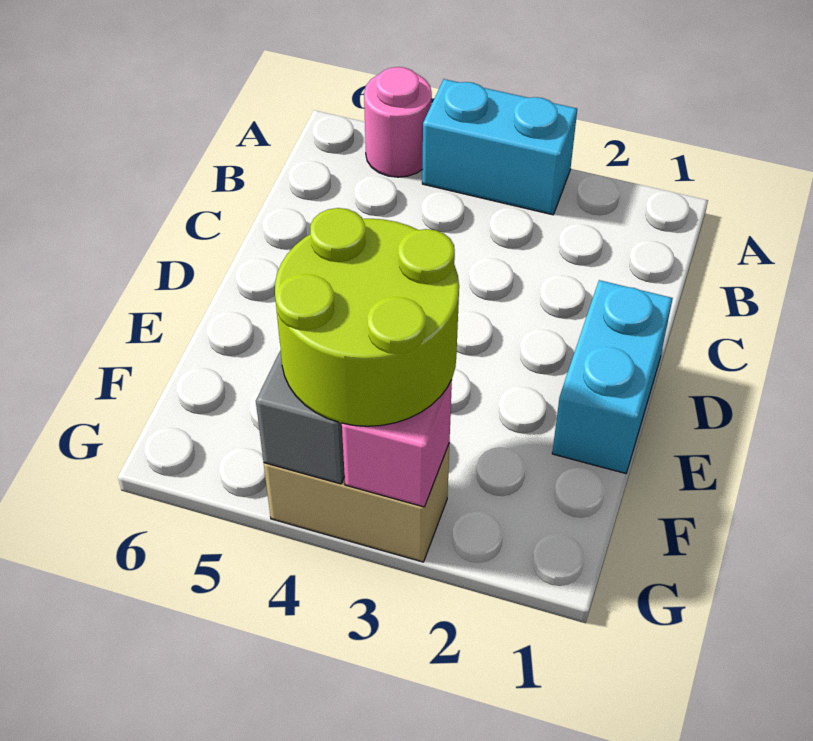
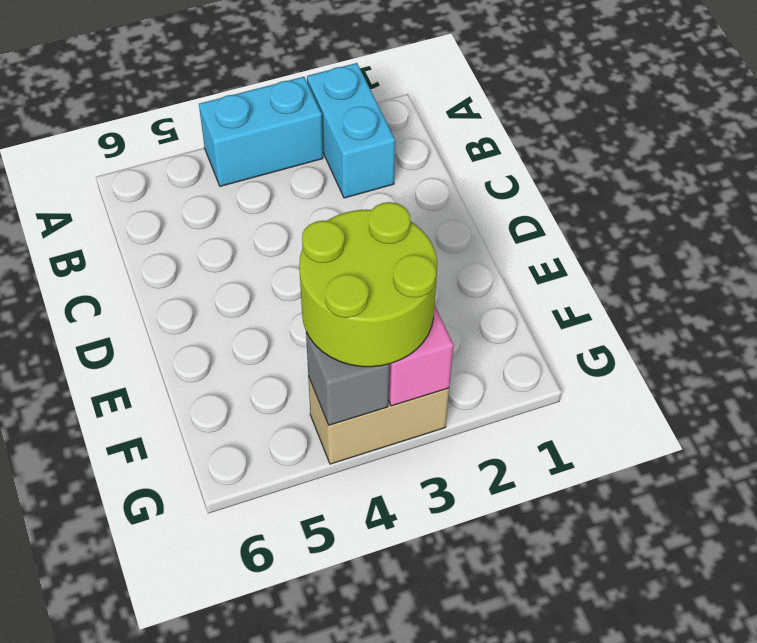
pink round brick A5 level 1 -> none
cyan brick D1:E1 level 1 -> cyan brick A2:B2 level 1

